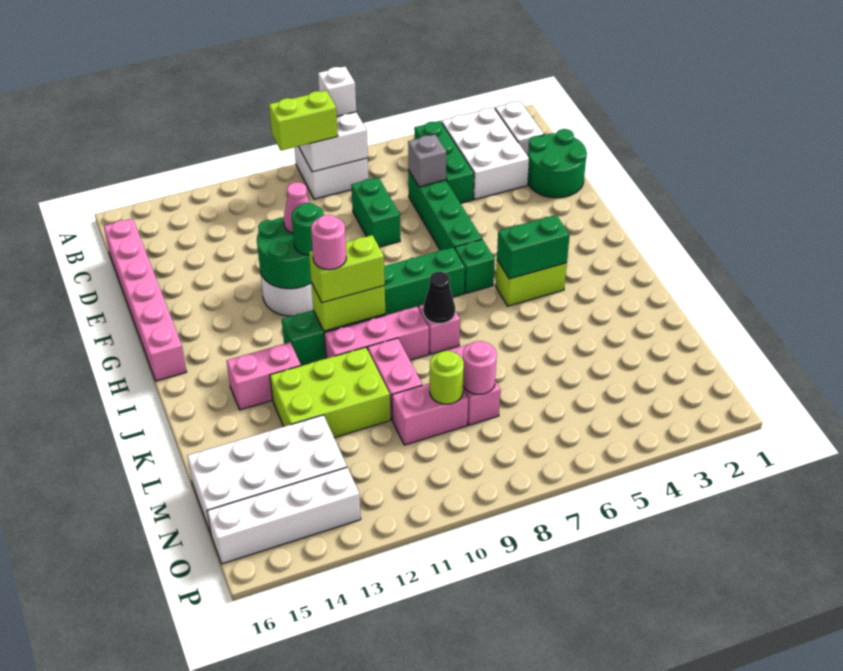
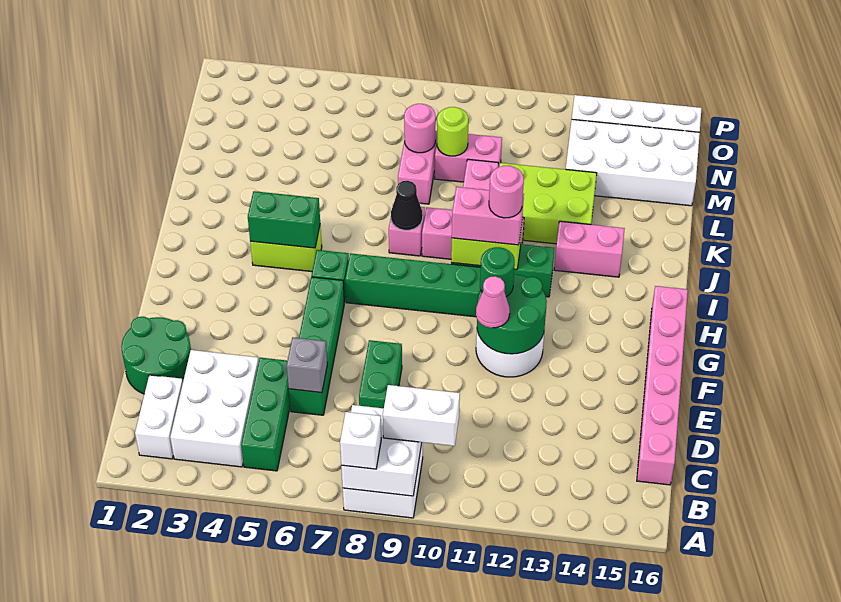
lime brick B9:B10 level 3 -> white brick B9:B10 level 3
lime brick I10:I11 level 3 -> pink brick I10:I11 level 3

